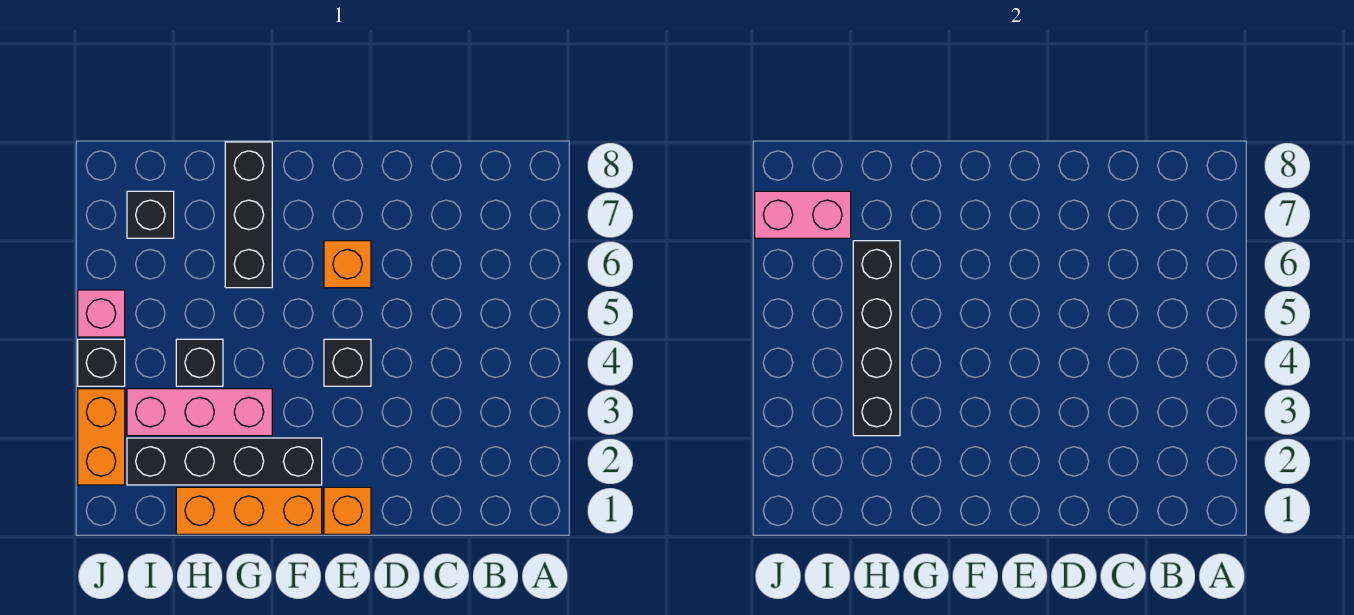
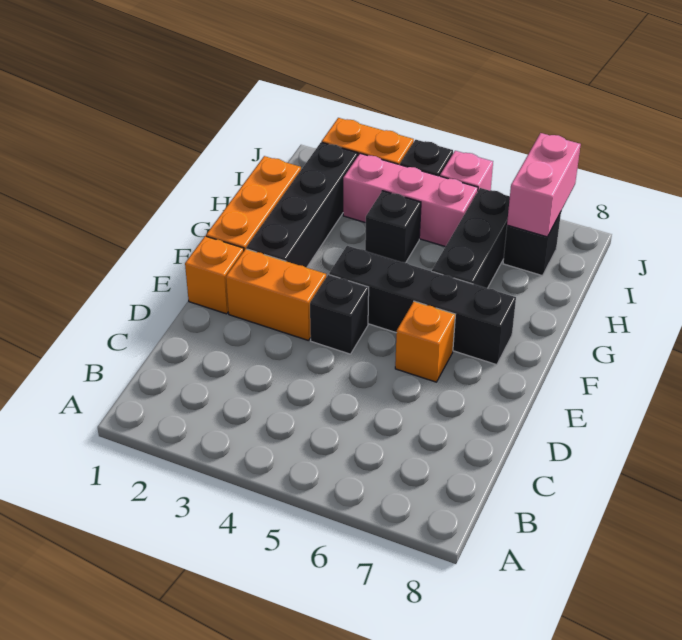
none -> orange brick E2:E3 level 1
pink brick G3:I3 level 1 -> pink brick I3:I5 level 1
black brick G6:G8 level 1 -> black brick G6:I6 level 1
black brick H3:H6 level 2 -> black brick F4:F7 level 1

